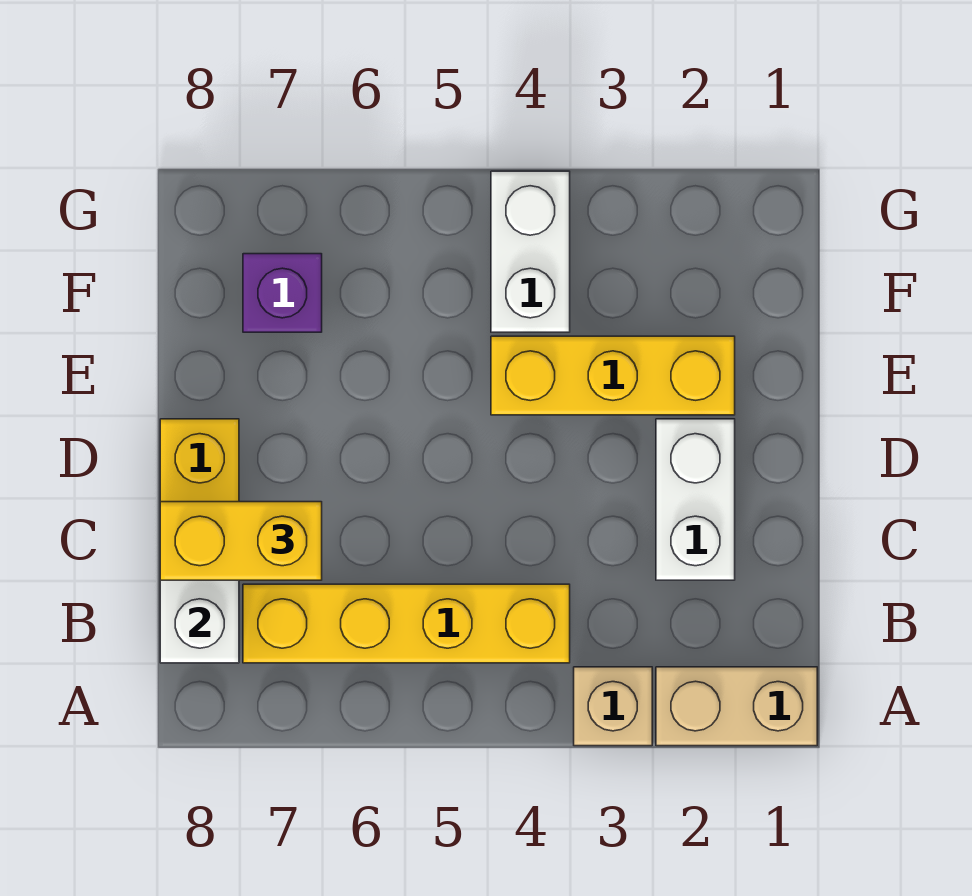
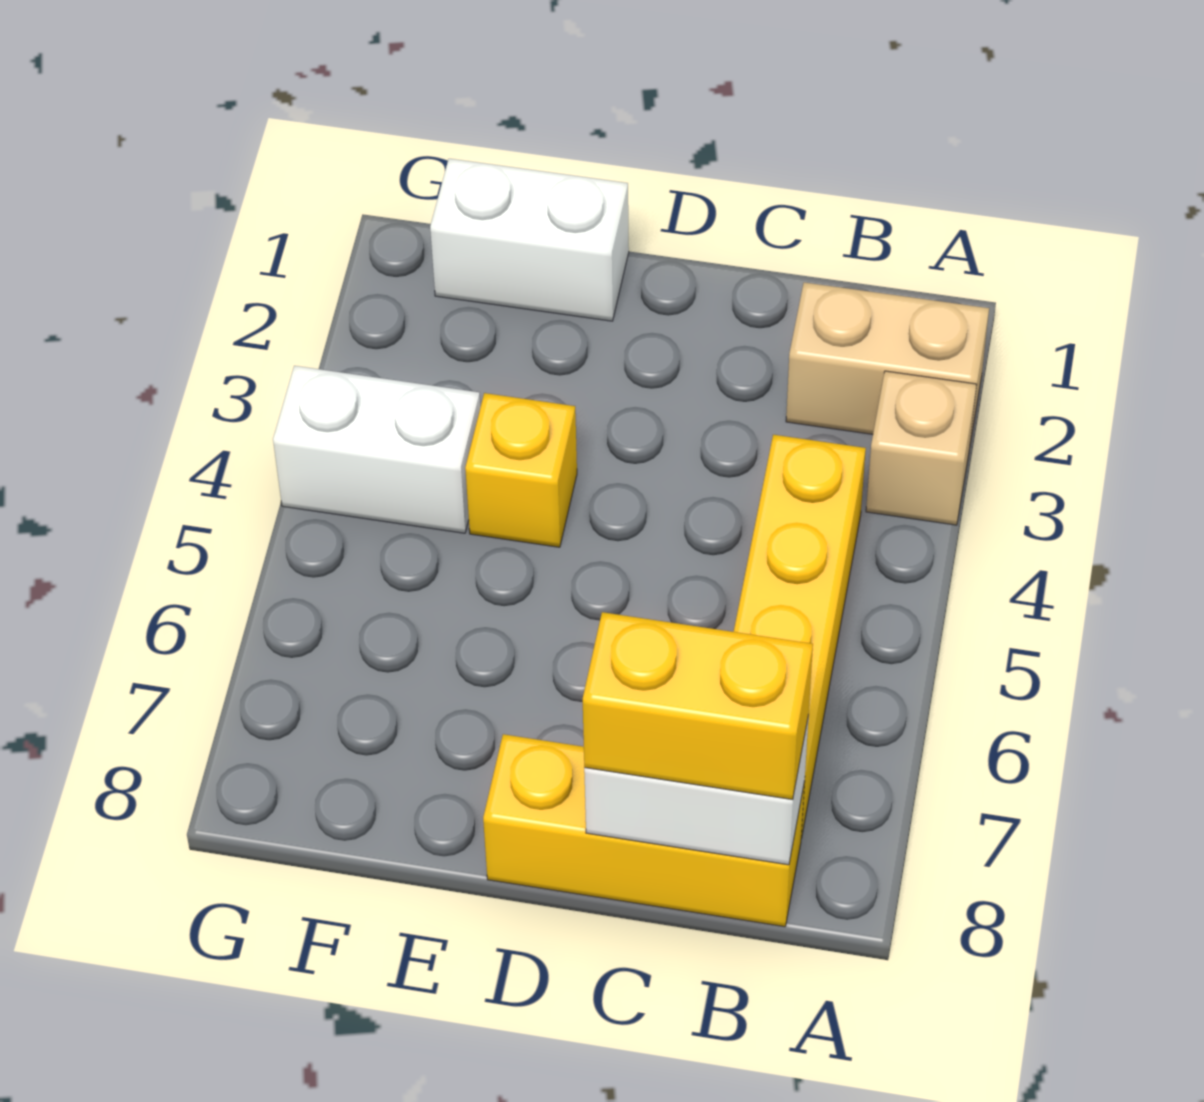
tan brick A1:A2 level 1 -> tan brick A2:B2 level 1
white brick C2:D2 level 1 -> white brick E1:F1 level 1
yellow brick C7:C8 level 3 -> yellow brick B8:C8 level 3
yellow brick E2:E4 level 1 -> yellow brick E4 level 1
purple brick F7 level 1 -> none

